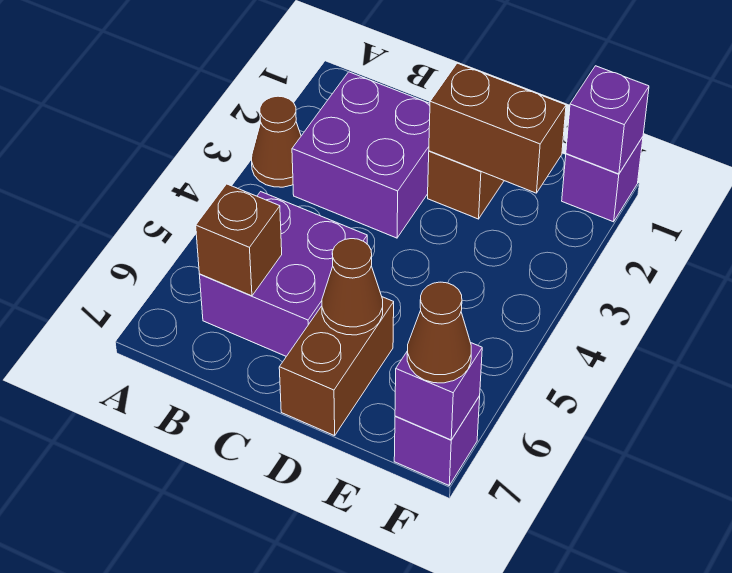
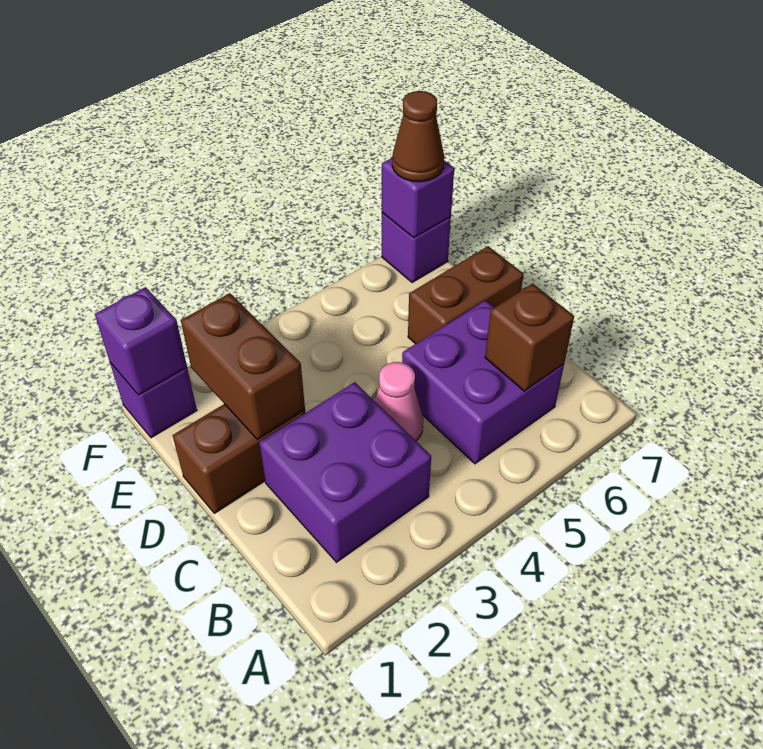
brown cone A3 level 1 -> none
none -> pink cone C4 level 1
brown cone D6 level 2 -> none

